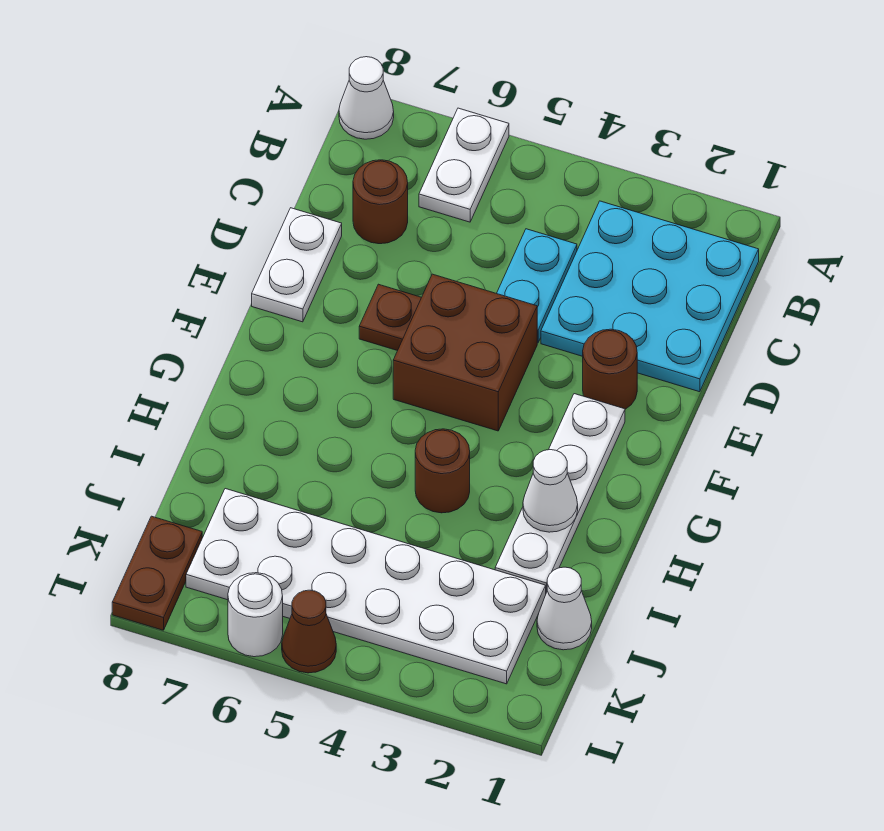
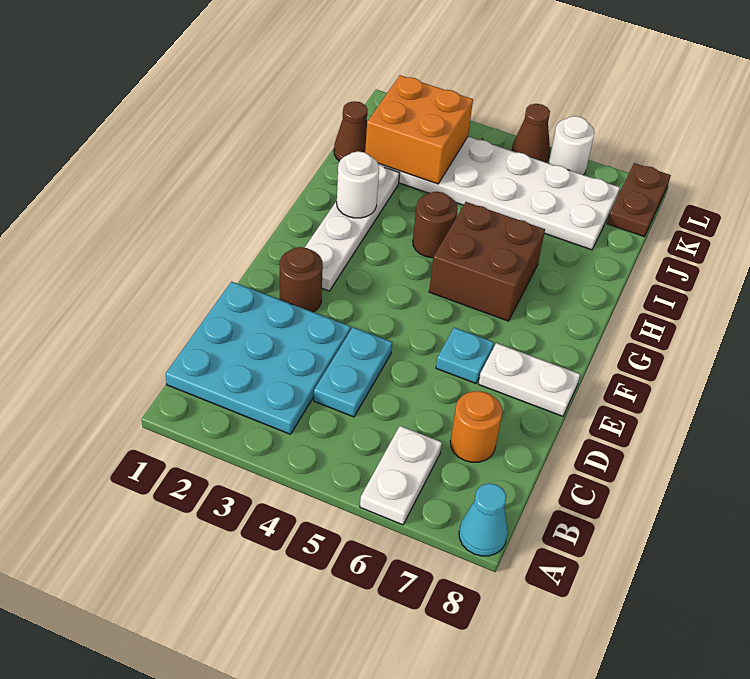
white cone A8 level 1 -> cyan cone A8 level 1
brown round brick C7 level 1 -> orange round brick C7 level 1
white plate D8:E8 level 1 -> white plate E7:E8 level 1
brown brick E4:F5 level 1 -> brown brick G5:H6 level 1
brown plate E6 level 1 -> cyan plate E6 level 1
white cone H2 level 2 -> white round brick H2 level 2
white cone J1 level 1 -> brown cone J1 level 1
none -> orange brick J2:K3 level 2

